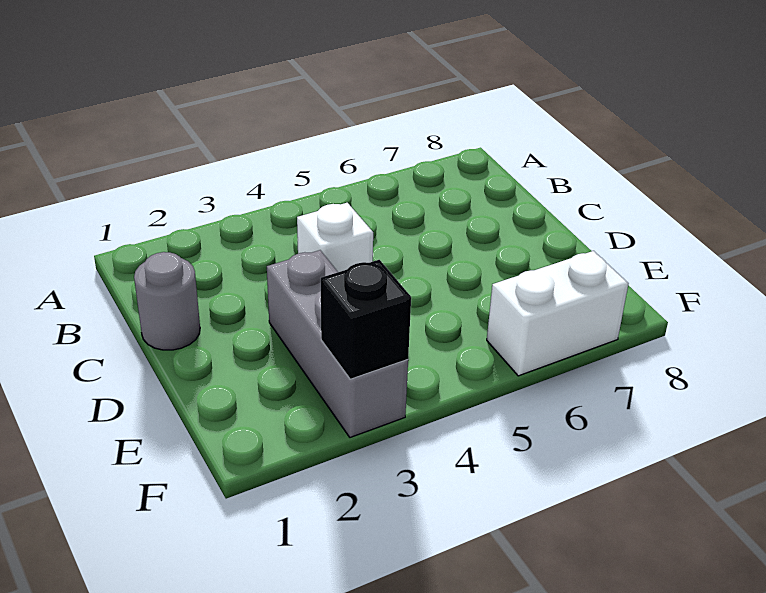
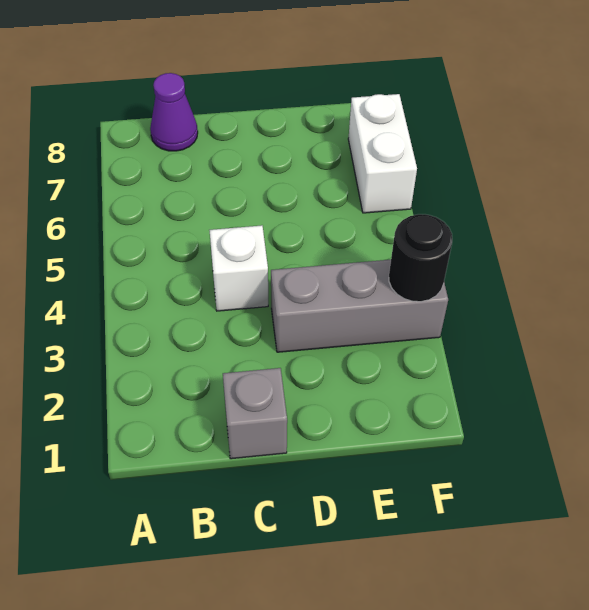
none -> purple cone B8 level 1
grey round brick C1 level 1 -> grey brick C1 level 1
black brick F3 level 2 -> black round brick F3 level 2

